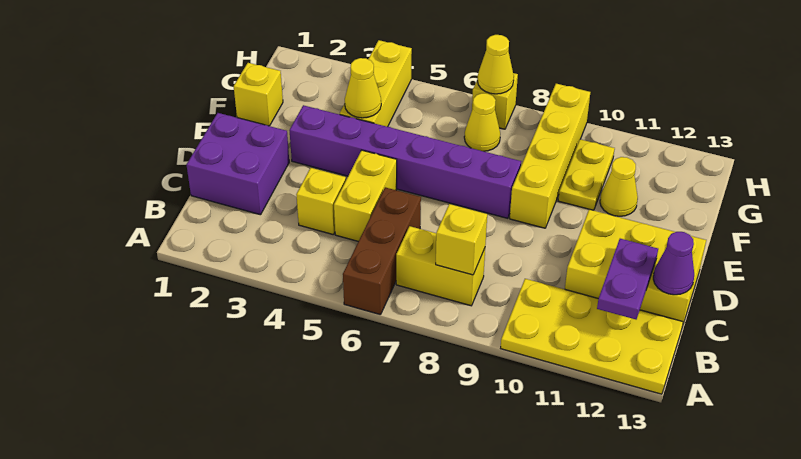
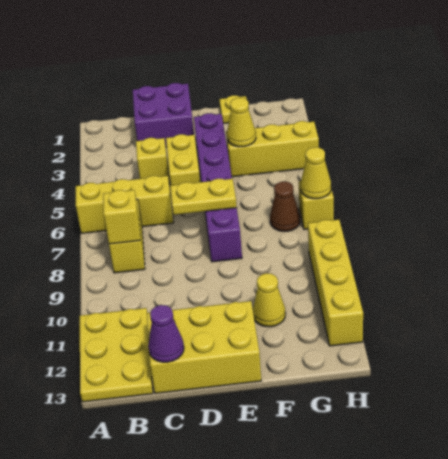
brown brick A6:C6 level 1 -> yellow brick A6:C6 level 1
yellow plate A10:B13 level 1 -> yellow plate A11:B13 level 1
purple plate B12:C12 level 2 -> none
yellow brick C5:D5 level 1 -> yellow brick D4:D5 level 1
yellow brick C11:D13 level 1 -> yellow brick C12:E13 level 1
yellow brick E9:H9 level 1 -> yellow brick H9:H12 level 1
yellow brick F1 level 1 -> yellow plate F1 level 1
yellow plate F10:G10 level 1 -> yellow plate D7:E7 level 2
yellow cone G7 level 1 -> brown cone G7 level 1

